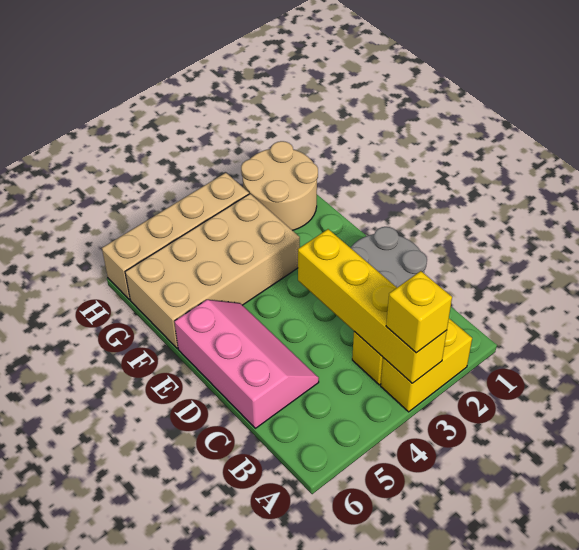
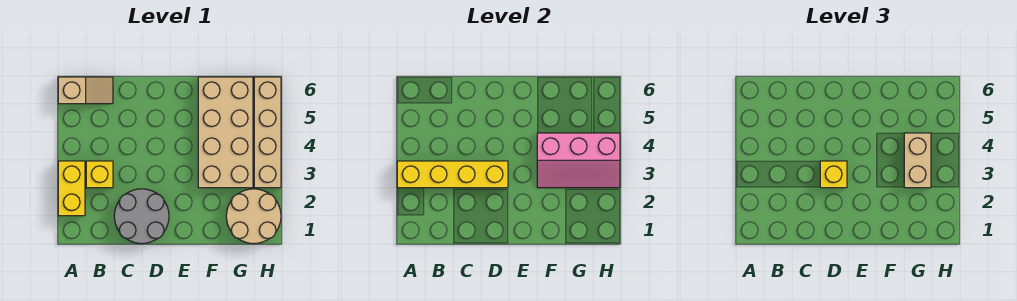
yellow brick A3 level 3 -> yellow brick D3 level 3
none -> tan slope A6:B6 level 1 top A
pink slope C5:E6 level 1 top 6 -> pink slope F3:H4 level 2 top 4
none -> tan brick G3:G4 level 3

